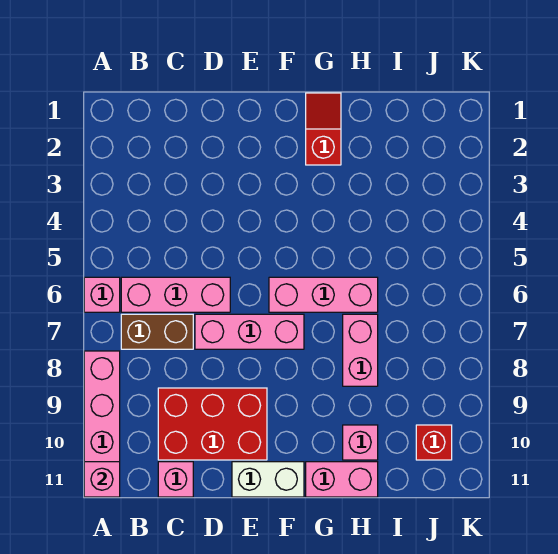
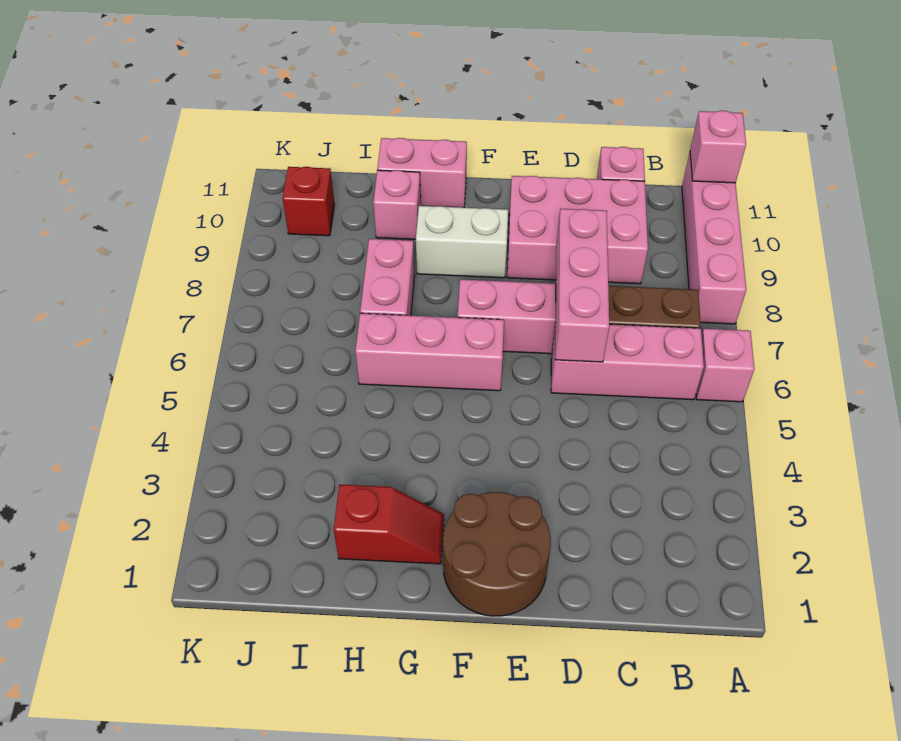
red brick C9:E10 level 1 -> pink brick C9:E10 level 1
none -> pink brick D6:D8 level 2
none -> brown round brick E1:F2 level 1
white brick E11:F11 level 1 -> white brick F9:G9 level 1
red slope G1:G2 level 1 top 2 -> red slope G2:H2 level 1 top H

